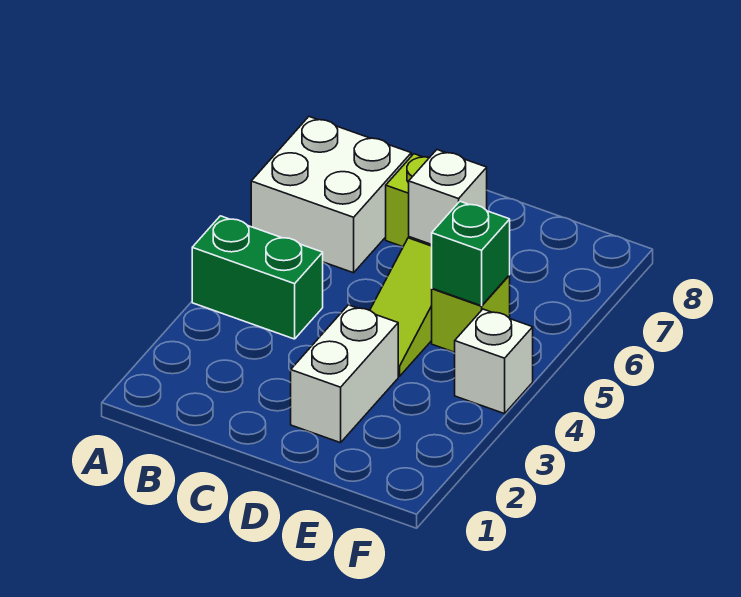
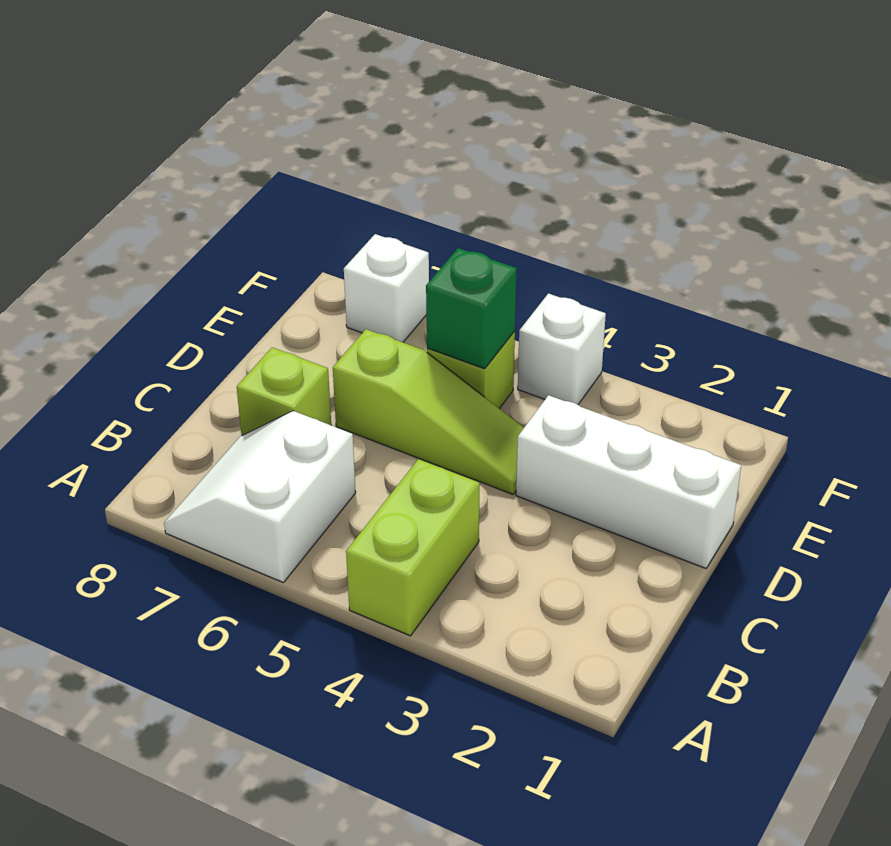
green brick A4:B4 level 1 -> lime brick A4:B4 level 1
white brick A6:B7 level 1 -> white slope A6:B7 level 1 top 6
white brick D2:D3 level 1 -> white brick D1:D3 level 1
white brick D6 level 2 -> white brick F7 level 1

